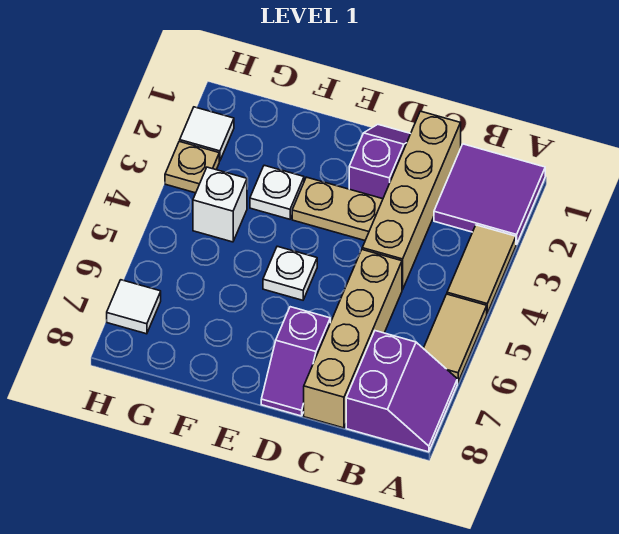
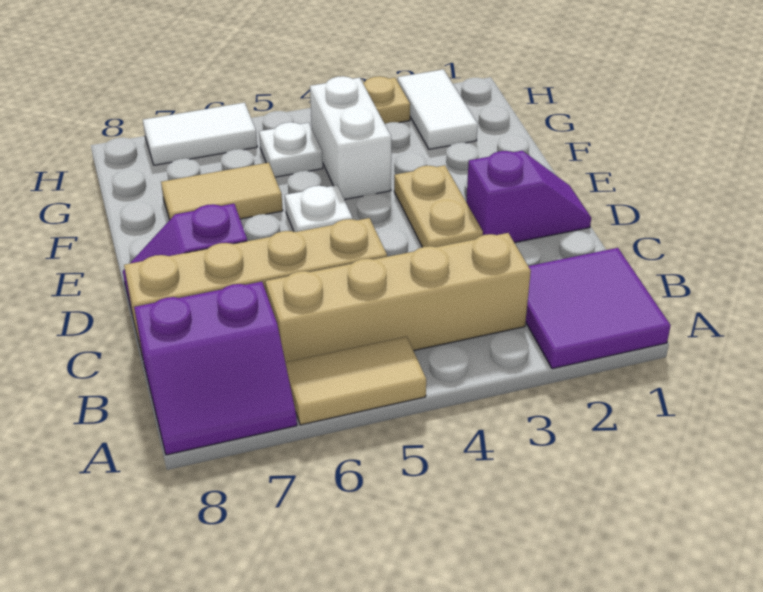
tan tile A3:A4 level 1 -> tan tile F6:F7 level 1
tan brick C1:C4 level 1 -> tan brick B3:B6 level 1
white plate F3 level 1 -> white plate G5 level 1
white brick G4 level 1 -> white brick F4:G4 level 1
white tile H2 level 1 -> white tile G2:H2 level 1
white tile H7 level 1 -> white tile H6:H7 level 1

